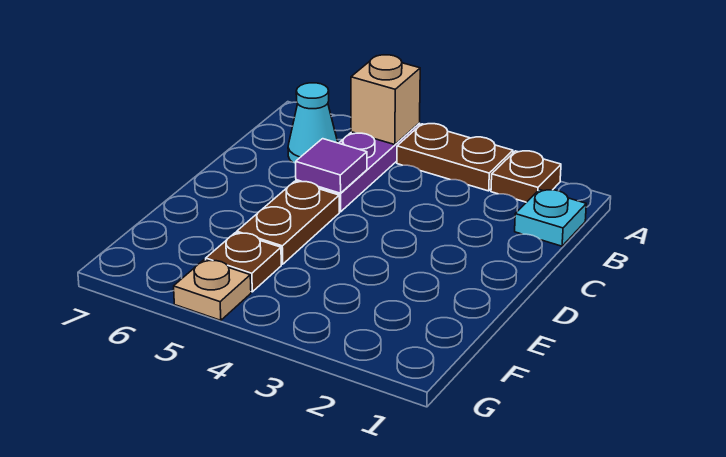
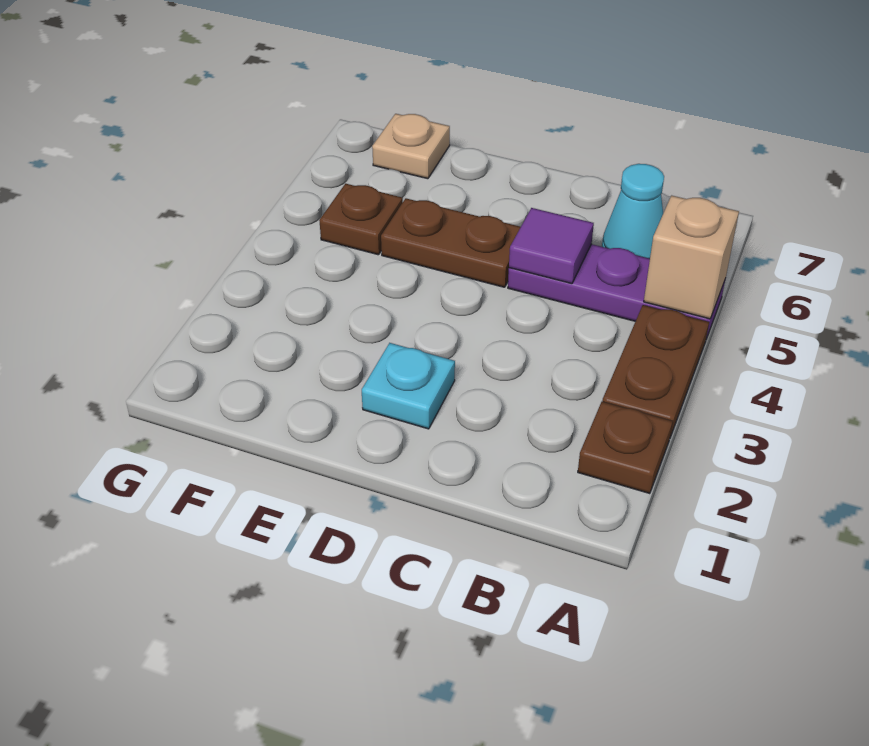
cyan plate B1 level 1 -> cyan plate D2 level 1
tan plate G5 level 1 -> tan plate F7 level 1

